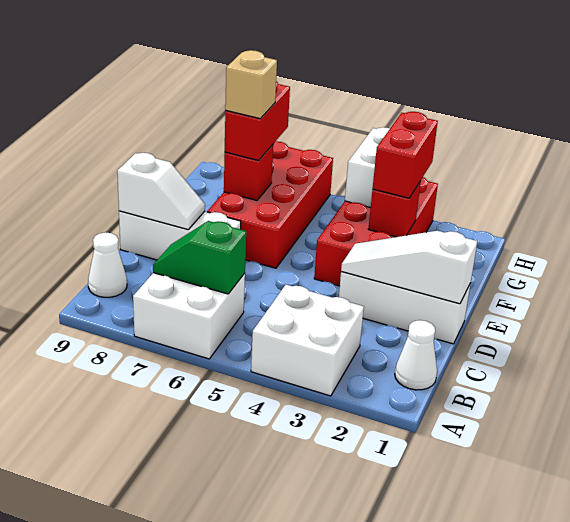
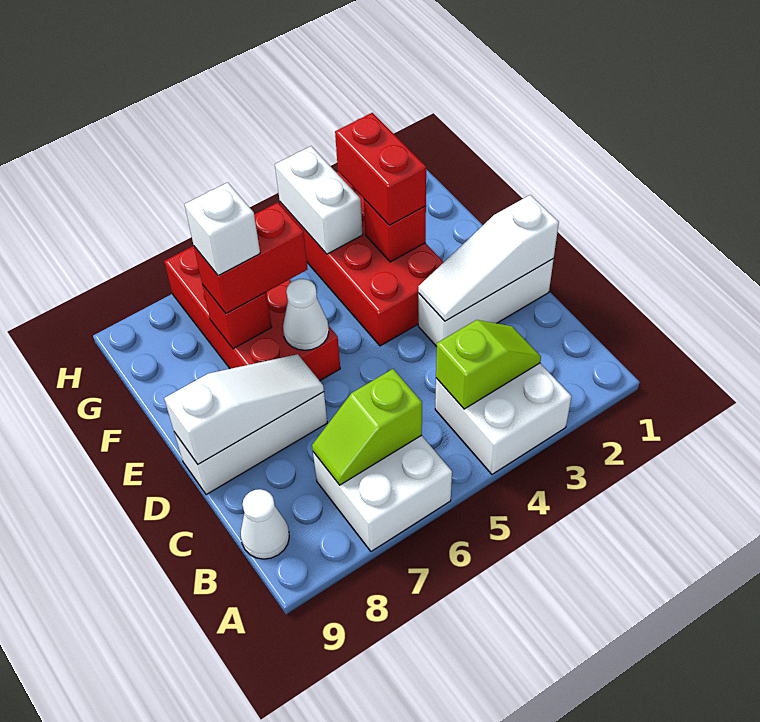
white cone B1 level 1 -> white cone E6 level 2
none -> lime slope B3:B4 level 2 top 4
green slope B6:B7 level 2 top 6 -> lime slope B6:B7 level 2 top 6
white slope D8:D9 level 2 top 9 -> white slope D7:D9 level 2 top 9
red brick F7:G7 level 3 -> red brick F6:F7 level 3
tan brick F7 level 4 -> white brick F7 level 4

